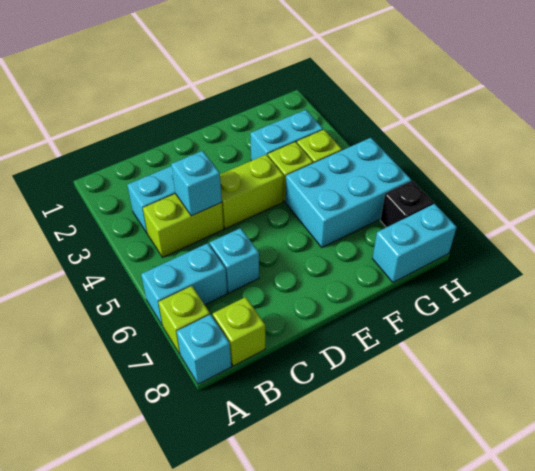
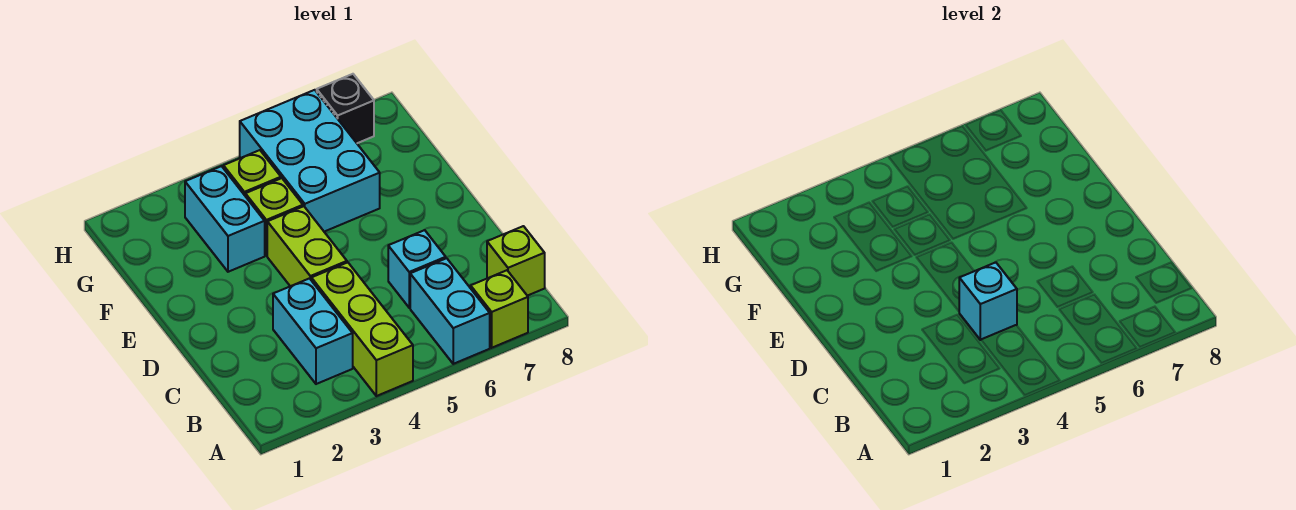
cyan brick A8 level 1 -> none
lime brick B4:C4 level 1 -> lime brick A4:C4 level 1
cyan brick G8:H8 level 1 -> none

